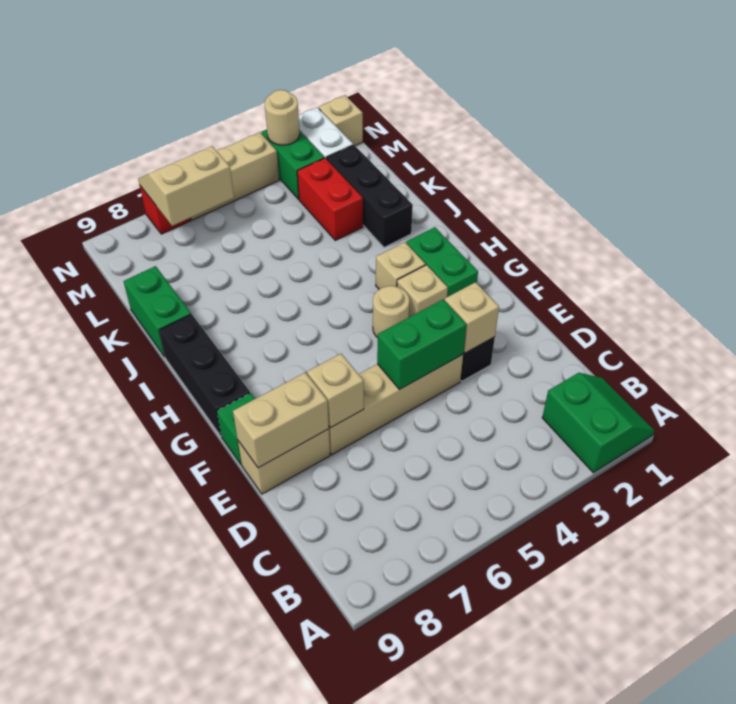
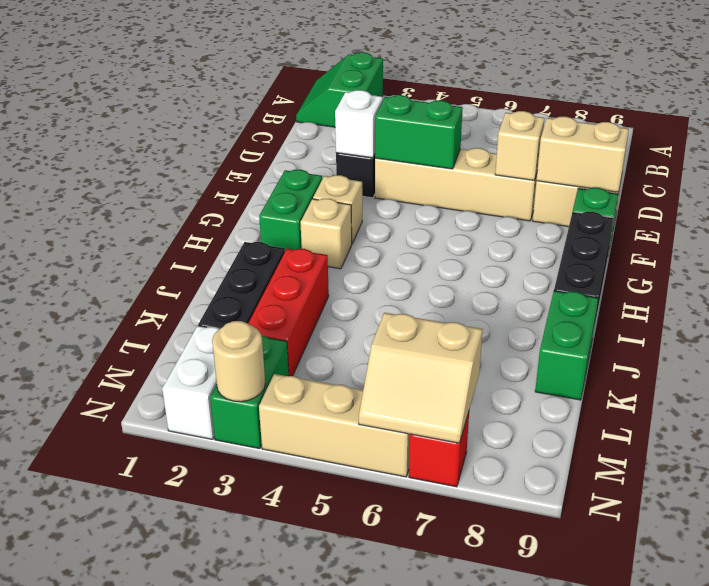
tan brick E3 level 2 -> white brick E3 level 2
tan round brick G4 level 1 -> none
red brick K3:L3 level 1 -> red brick J3:L3 level 1
tan brick N1 level 1 -> none

